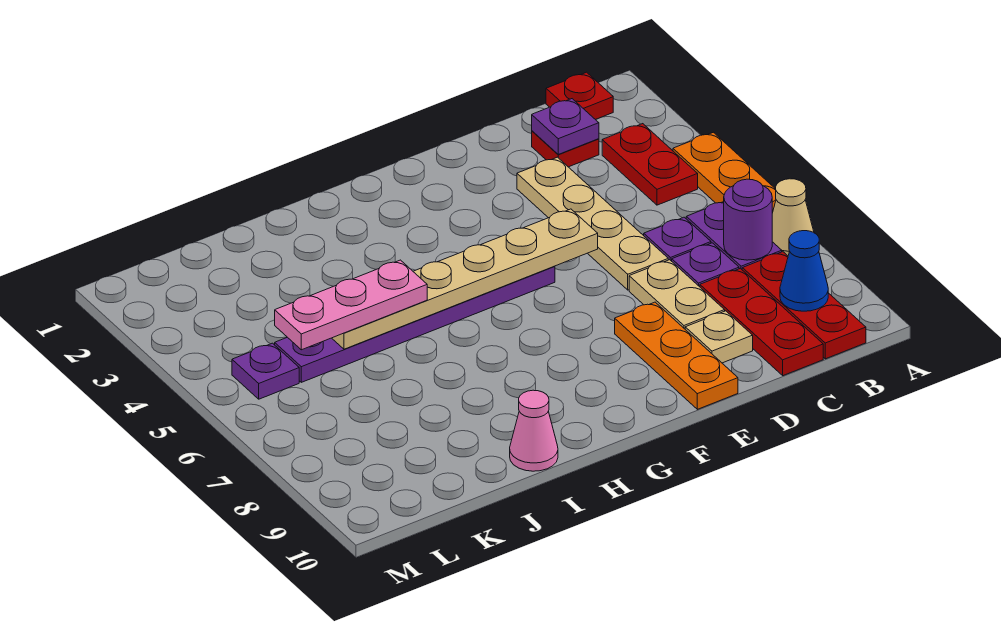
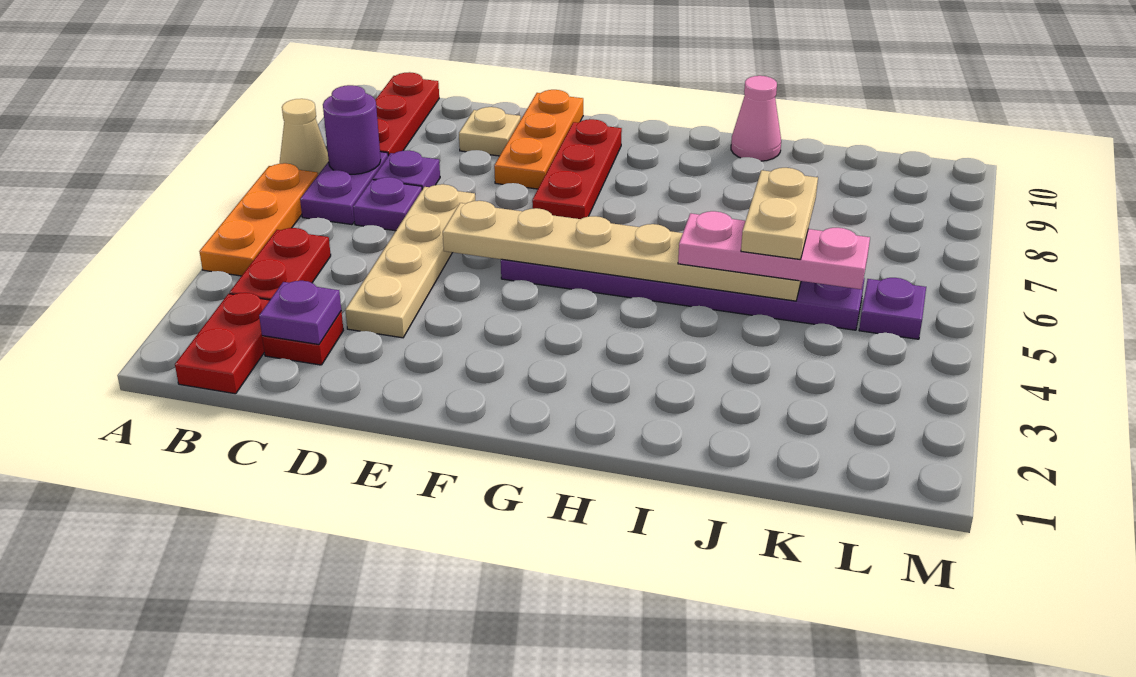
red plate B1 level 1 -> red plate B1:B2 level 1
blue cone B9 level 2 -> none
red plate C8:C10 level 1 -> red plate F7:F9 level 1
tan plate D7:D8 level 1 -> tan plate J5:J6 level 4

